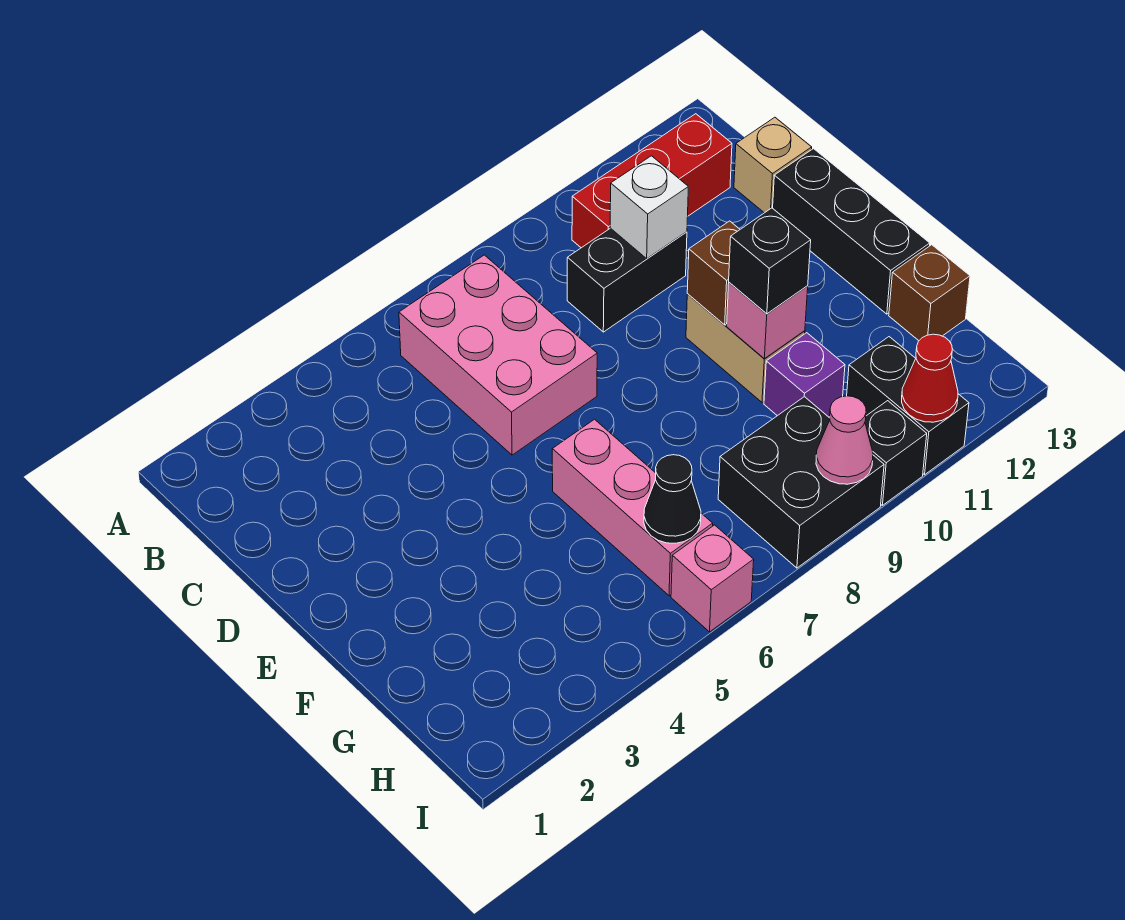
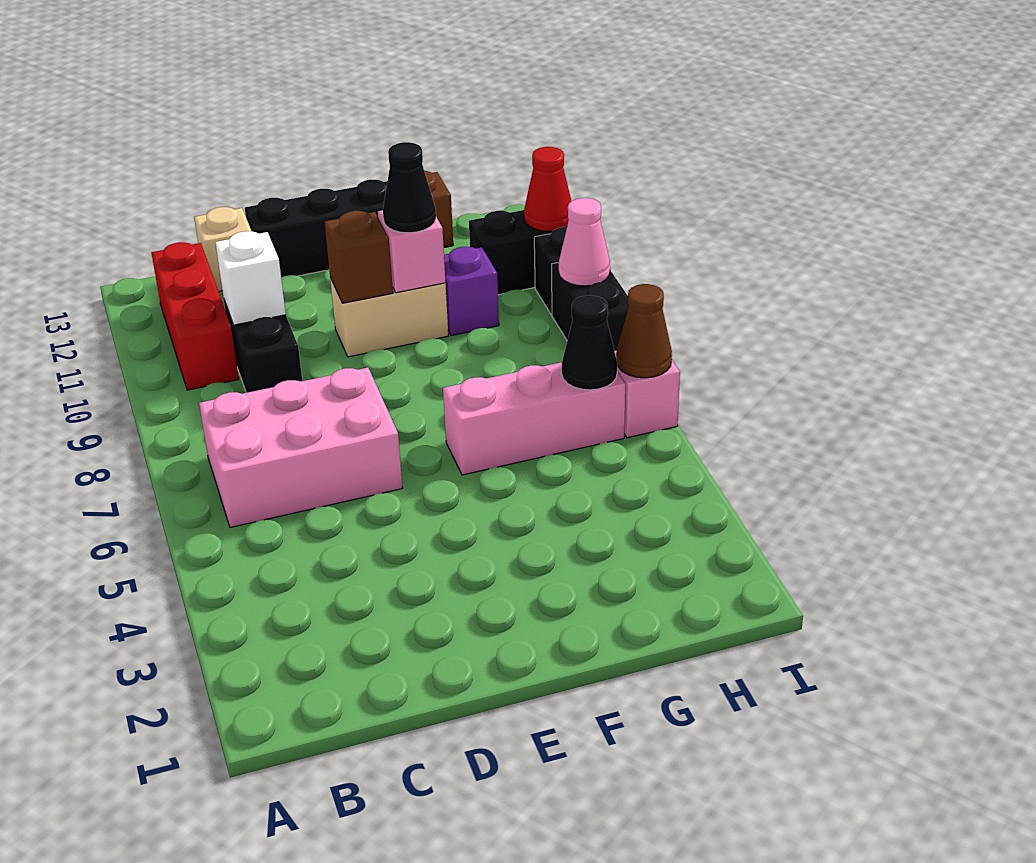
black brick F10 level 3 -> black cone F10 level 3
black brick H8:I9 level 1 -> black brick I8:I9 level 1
none -> brown cone I6 level 2

